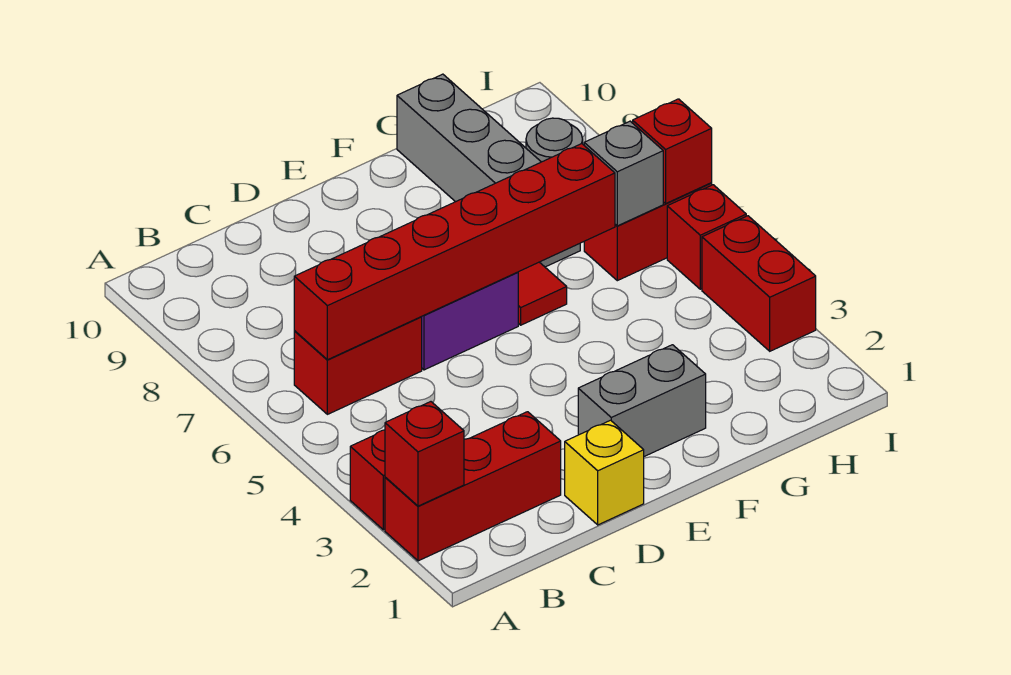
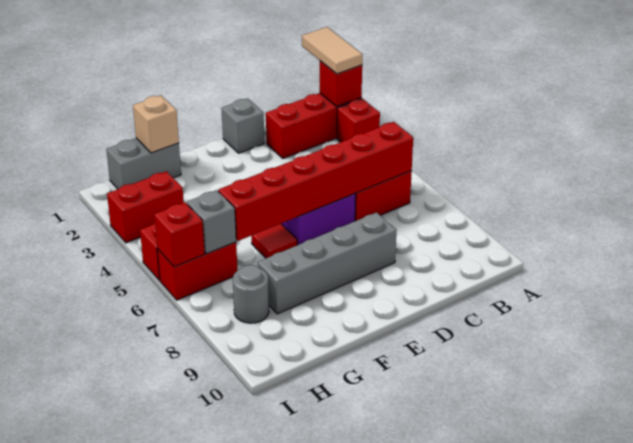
none -> tan tile A1:A2 level 3
yellow brick D1 level 1 -> grey brick D1 level 1
grey brick E2:F2 level 1 -> grey brick G1:H1 level 1
none -> tan brick G1 level 2
grey brick G7:G10 level 1 -> grey brick D8:G8 level 1
red brick I3:I4 level 1 -> red brick H3:I3 level 1

